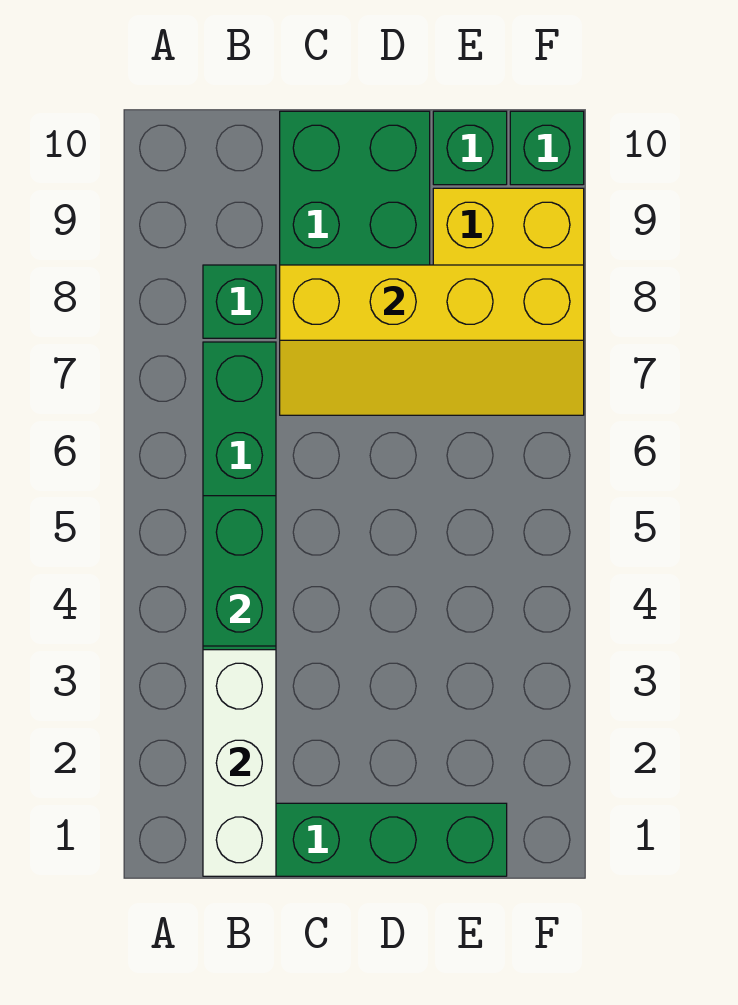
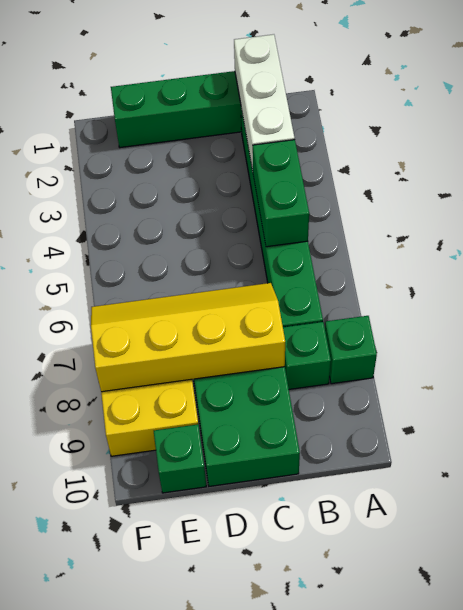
green brick F10 level 1 -> green brick A8 level 1

